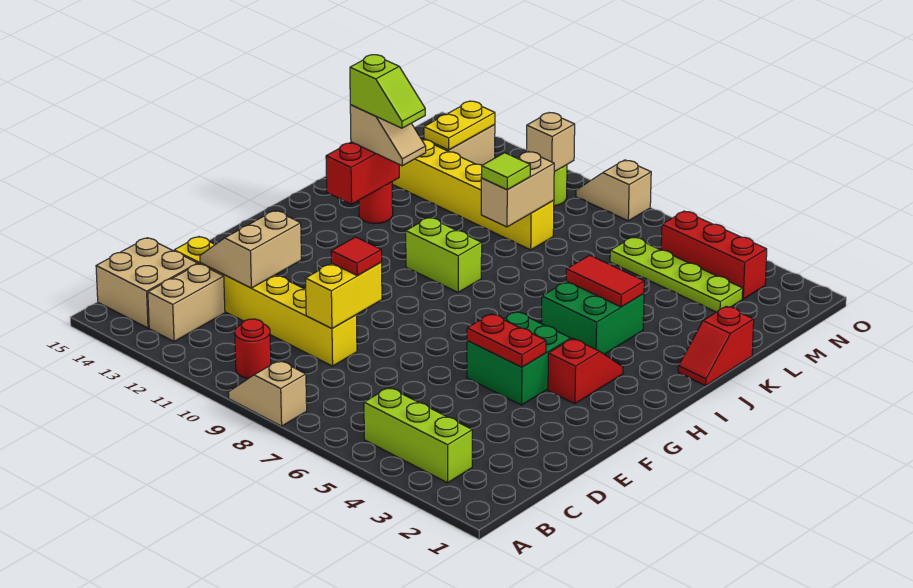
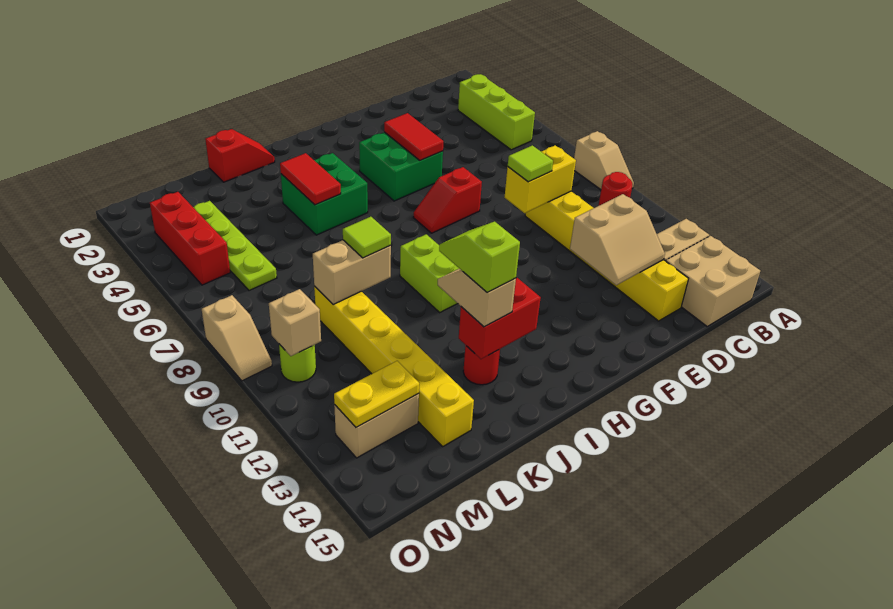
red tile E9 level 3 -> lime tile E9 level 3
red plate F4:F5 level 2 -> red tile F4:F5 level 2
red slope G3:H3 level 1 top G -> red slope F7:G7 level 1 top F

